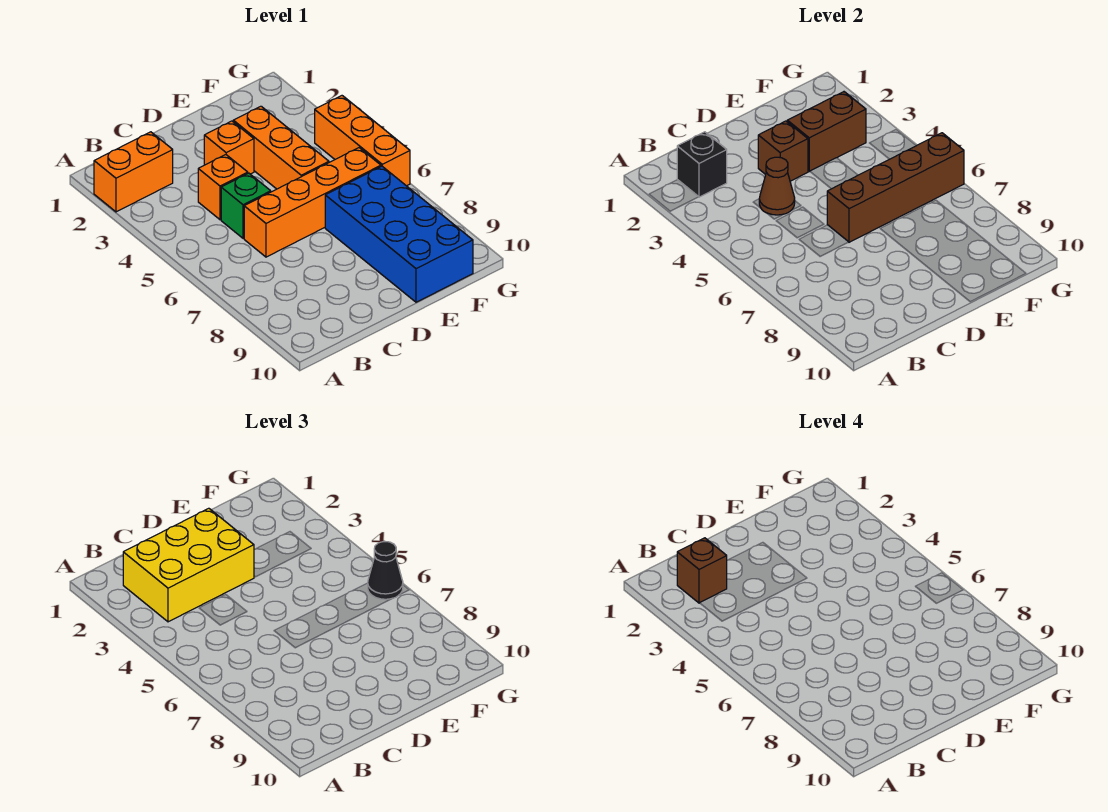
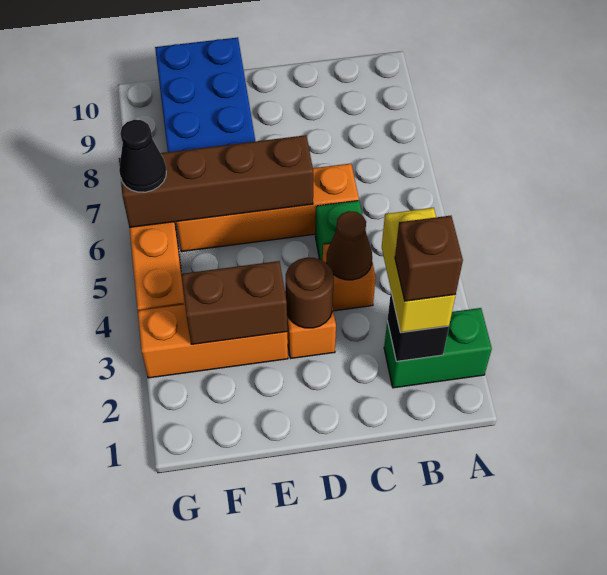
orange brick A2:B2 level 1 -> green brick A2:B2 level 1
yellow brick B2:D3 level 3 -> yellow brick B2:B3 level 3
brown brick D3 level 2 -> brown round brick D3 level 2
orange brick E3:E5 level 1 -> orange brick E3:G3 level 1

